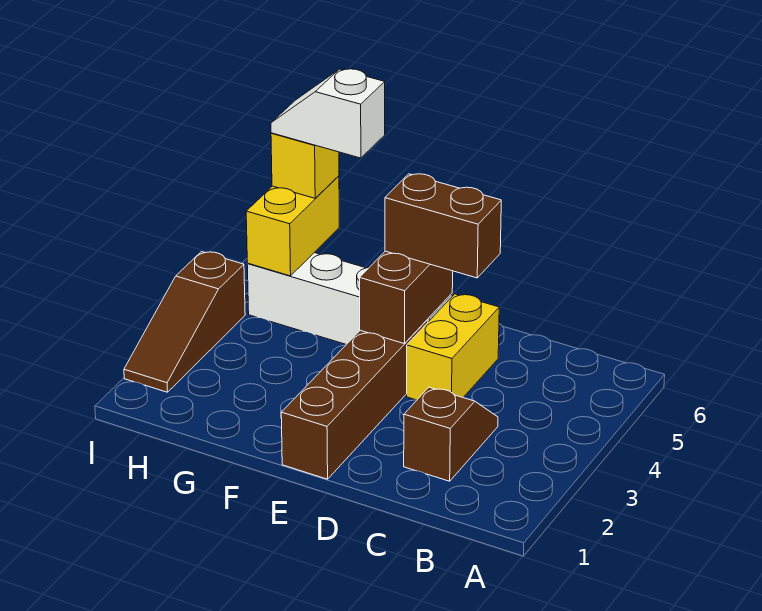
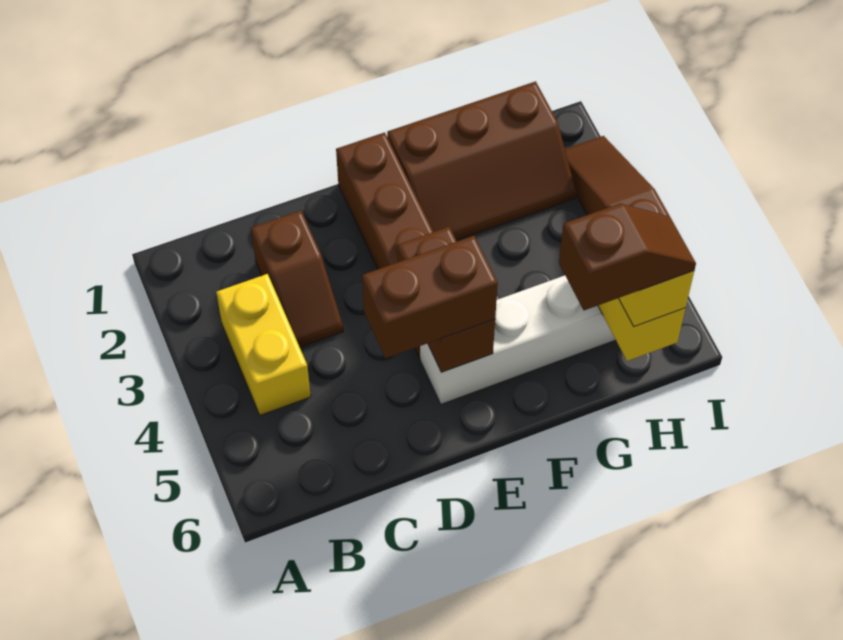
yellow brick D4:D5 level 1 -> yellow brick B3:B4 level 1
none -> brown slope F1:H2 level 1 top 1
white slope G6:H6 level 4 top G -> brown slope G6:H6 level 4 top G

